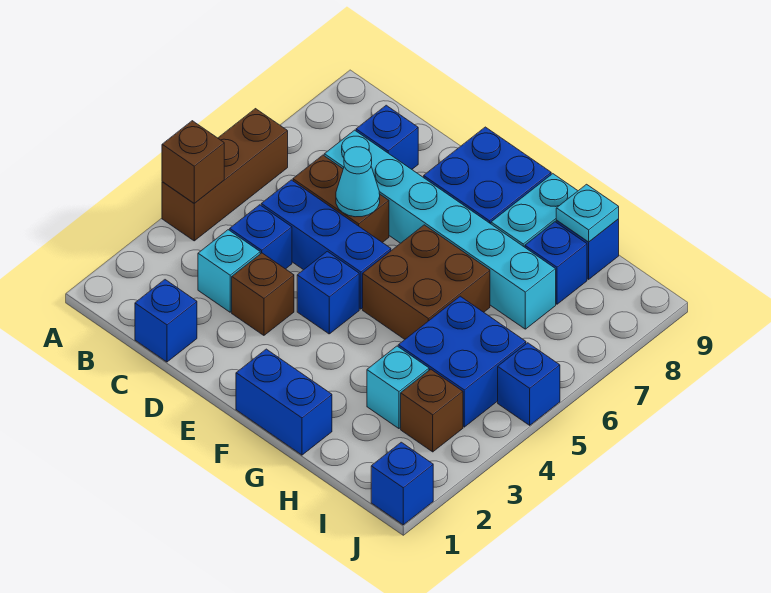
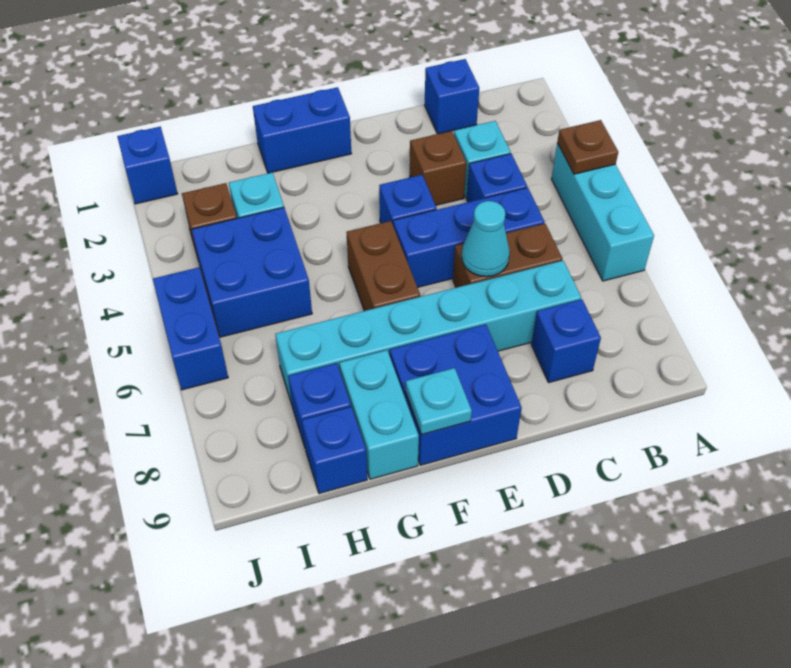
brown brick A4:A6 level 1 -> cyan brick A4:A6 level 1
brown brick A4 level 2 -> brown plate A4 level 2
brown brick F5:G6 level 1 -> brown brick F5:F6 level 1
cyan plate H9 level 2 -> cyan plate F9 level 2
blue brick J5 level 1 -> blue brick J5:J6 level 1

